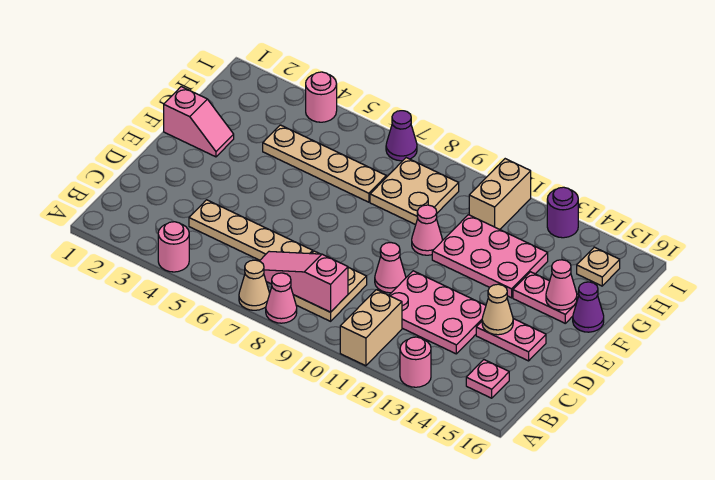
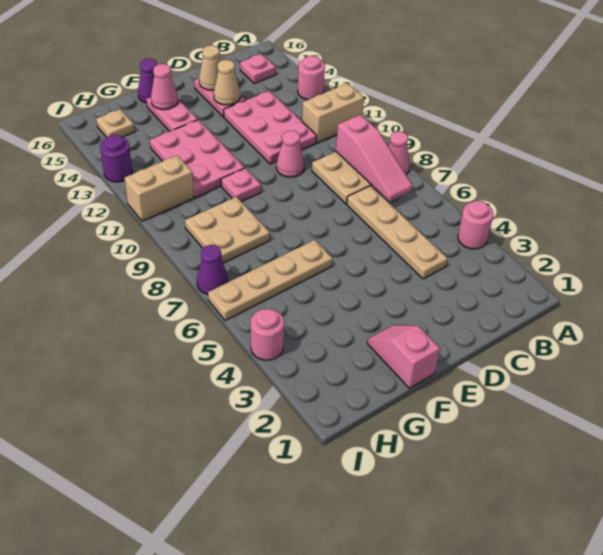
tan cone A7 level 1 -> tan cone D15 level 2
pink cone F10 level 1 -> pink plate F10 level 1
tan plate G4:G7 level 1 -> tan plate F6:I6 level 1

